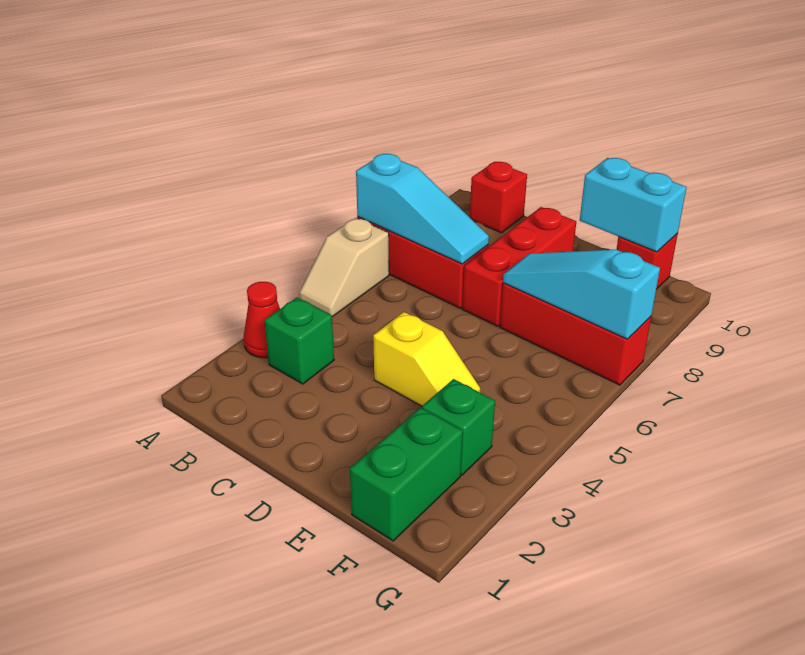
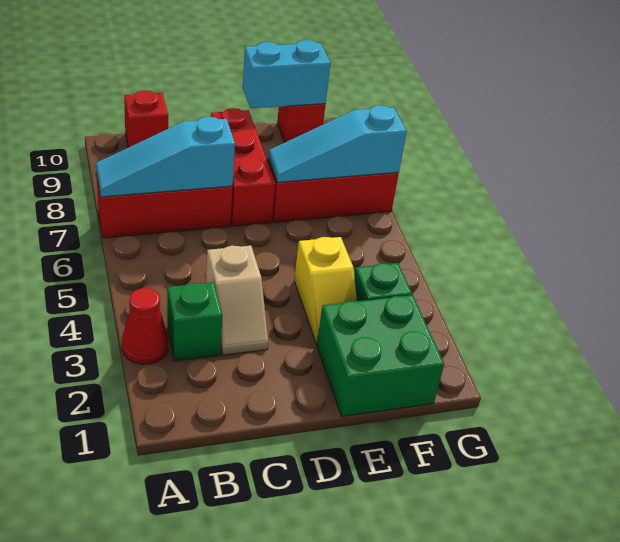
tan slope A5:A6 level 1 top 6 -> tan slope C3:C4 level 1 top 4
cyan slope A7:C7 level 2 top A -> cyan slope A7:C7 level 2 top C
yellow slope D4:E4 level 1 top D -> yellow slope E3:E4 level 1 top 4
green brick F1:F2 level 1 -> green brick E1:F2 level 1

